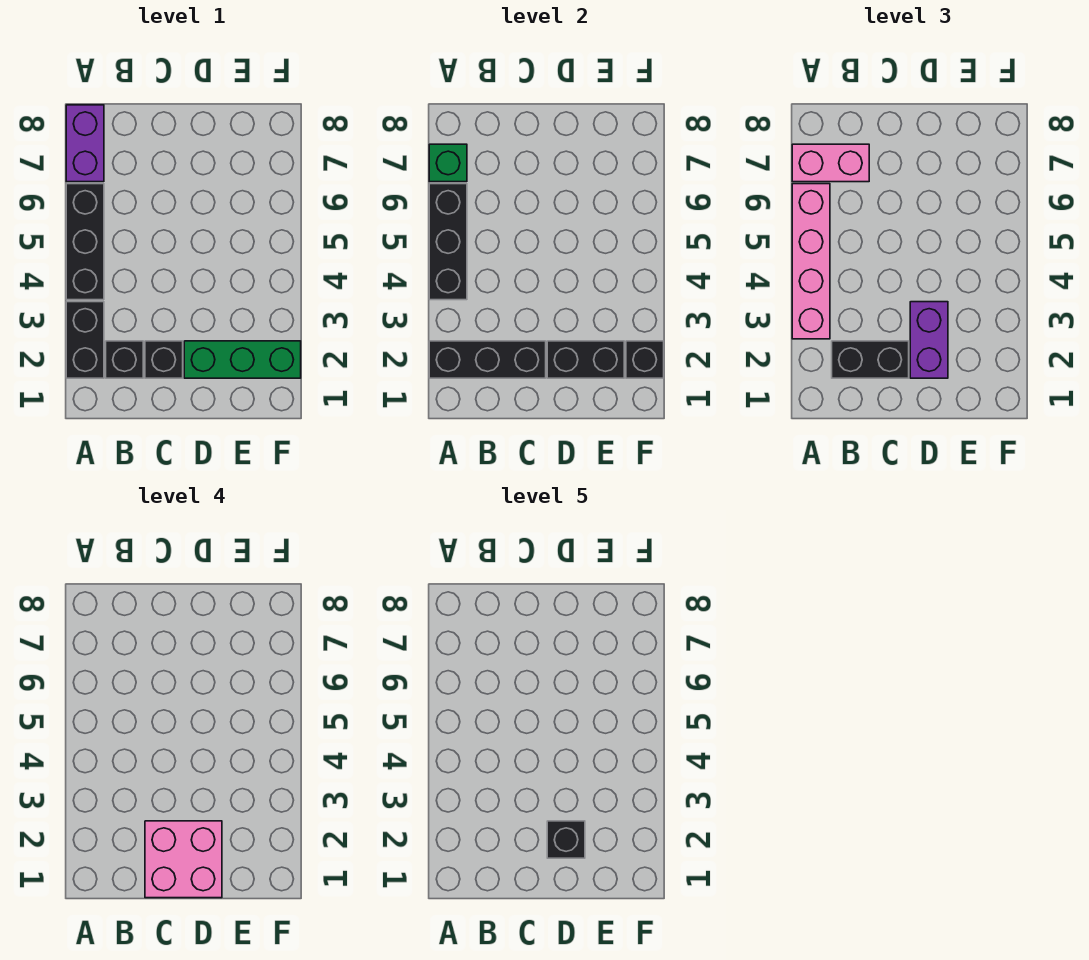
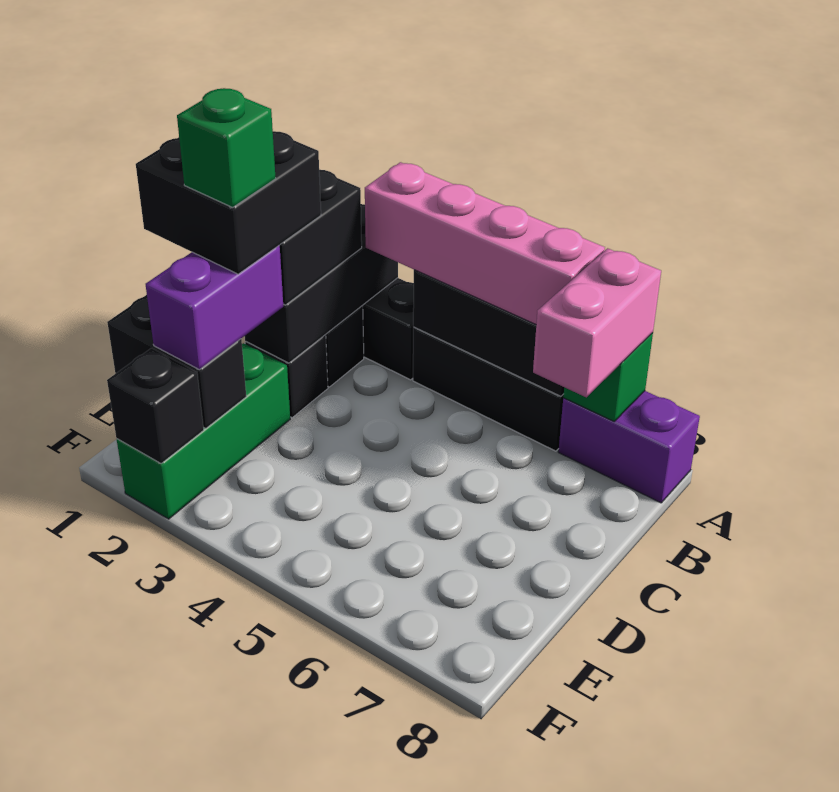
pink brick C1:D2 level 4 -> black brick C1:D2 level 4
black brick D2:E2 level 2 -> black brick E1:E2 level 2
purple brick D2:D3 level 3 -> purple brick D2:E2 level 3
black brick D2 level 5 -> green brick D2 level 5

